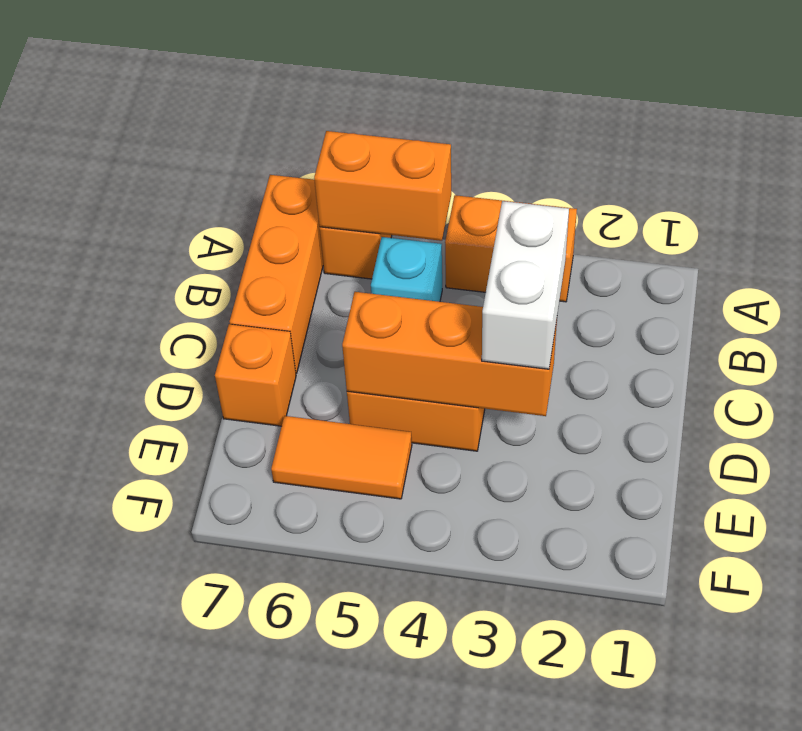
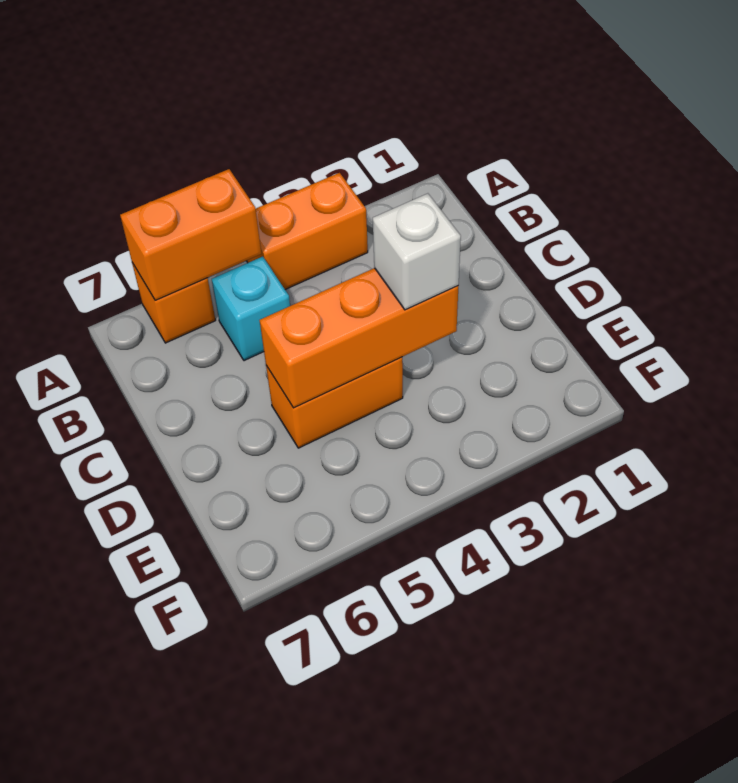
orange brick A7:C7 level 1 -> none
white brick C3:D3 level 3 -> white brick D3 level 3
orange brick D7 level 1 -> none
orange tile E5:E6 level 1 -> none

